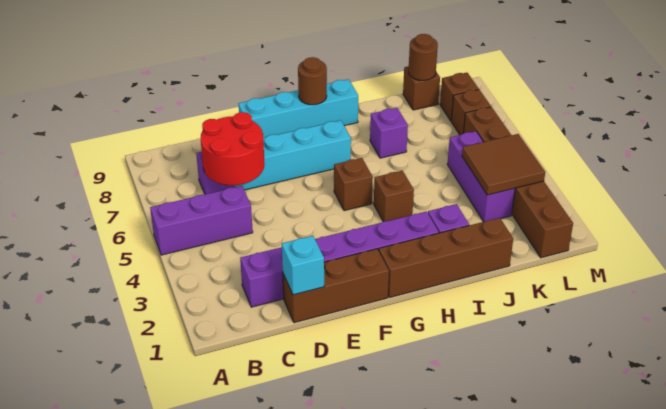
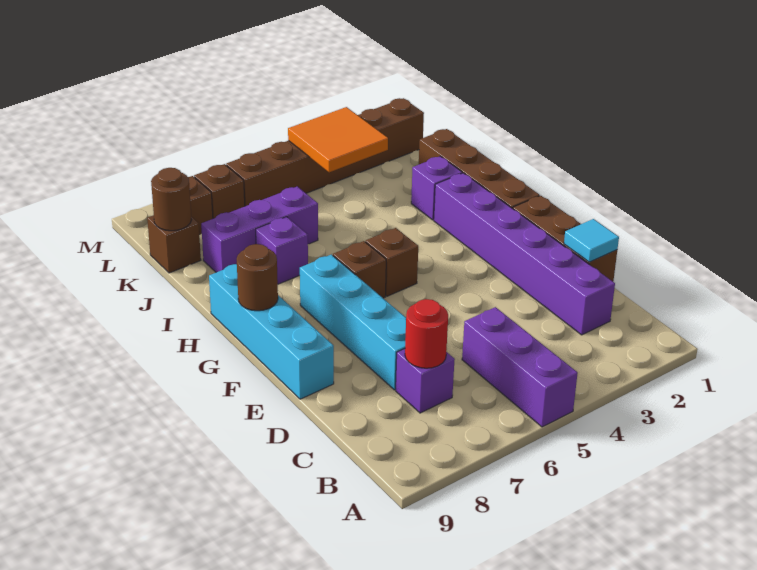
red round brick C6:D7 level 2 -> red round brick C7 level 2
cyan brick D1 level 2 -> cyan tile D1 level 2
brown brick H4 level 1 -> brown brick G6 level 1
purple brick K3:K5 level 1 -> purple brick J6:J8 level 1
brown tile K3:L4 level 2 -> orange tile K3:L4 level 2

